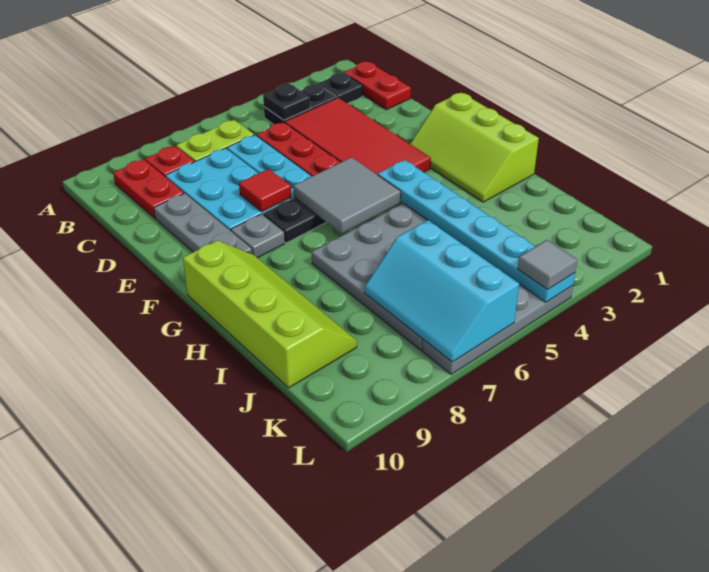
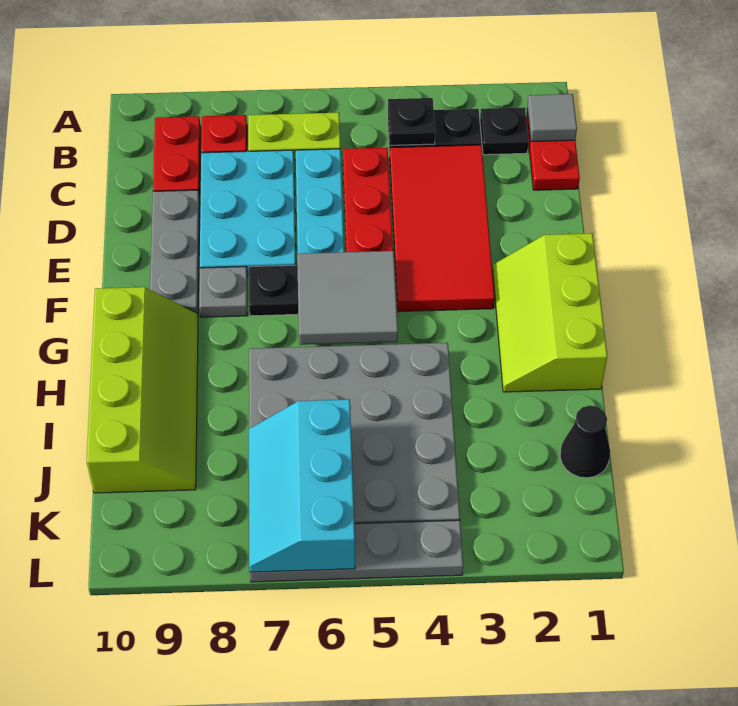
red tile E7 level 2 -> none
cyan plate G4:L4 level 2 -> none
none -> black cone J1 level 1
grey tile L4 level 3 -> grey tile B1 level 2

